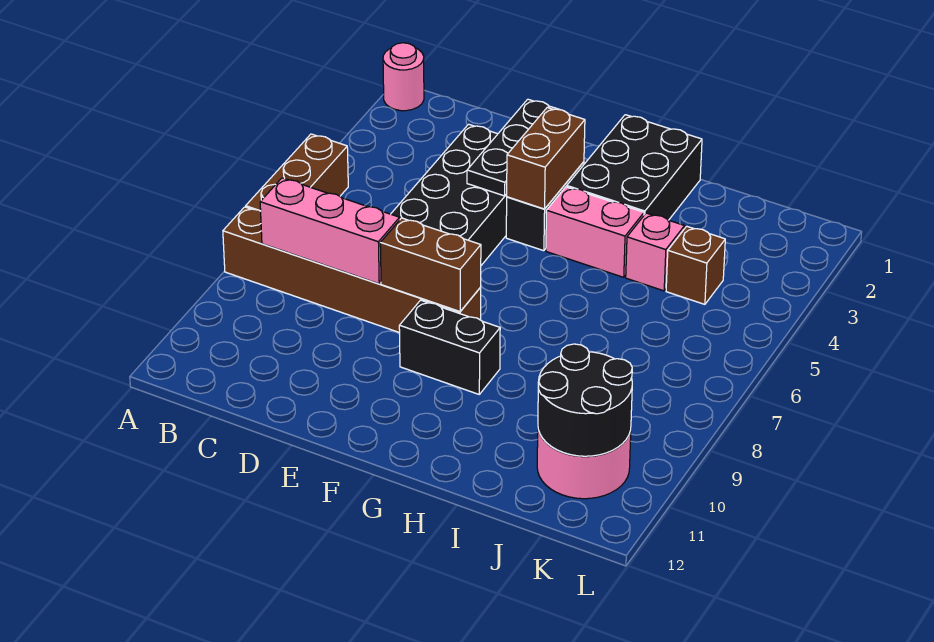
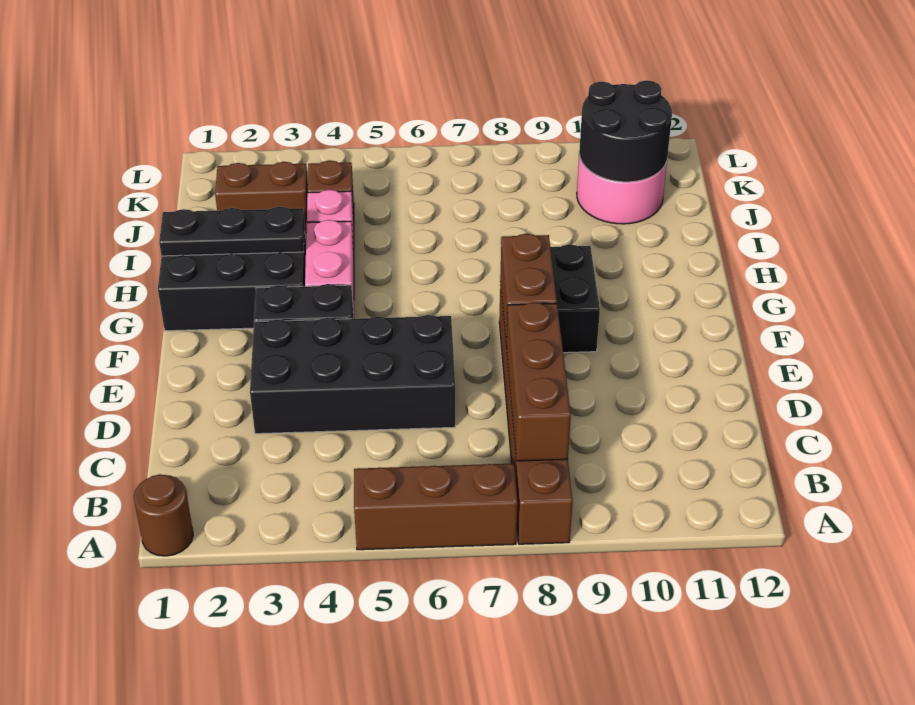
pink round brick A1 level 1 -> brown round brick A1 level 1
pink brick B8:D8 level 2 -> brown brick B8:D8 level 2
black plate E2:E4 level 2 -> black plate H1:H3 level 2
brown brick F3:F4 level 2 -> brown brick J2:J3 level 1

